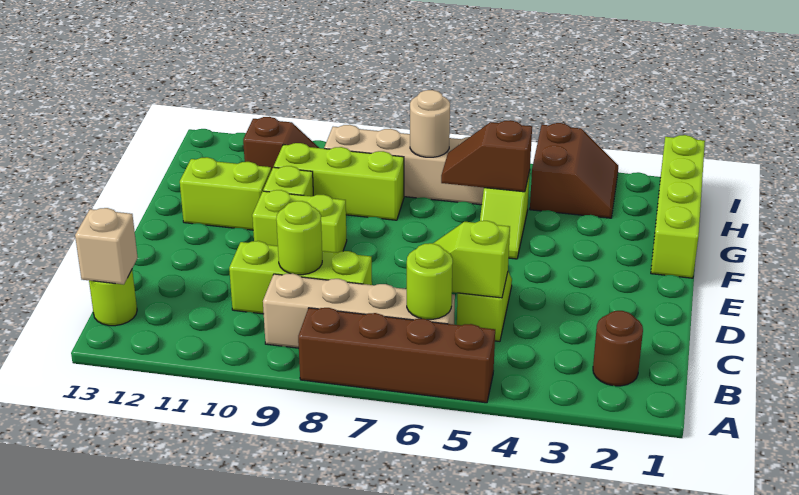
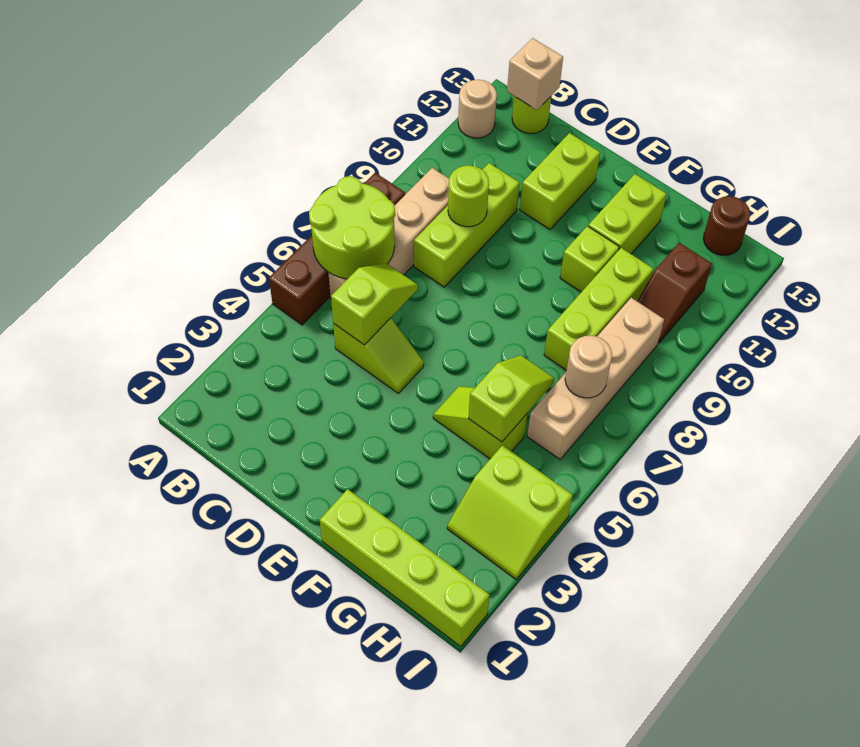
none -> tan round brick A12 level 1
brown round brick B2 level 1 -> brown round brick H13 level 1
lime round brick B6 level 2 -> lime round brick A6:B7 level 2
lime brick E9:E10 level 1 -> lime brick D11:D12 level 1
brown slope G5:G6 level 2 top 5 -> lime slope G5:G6 level 2 top 5
brown slope H3:I4 level 1 top 4 -> lime slope H3:I4 level 1 top 4

